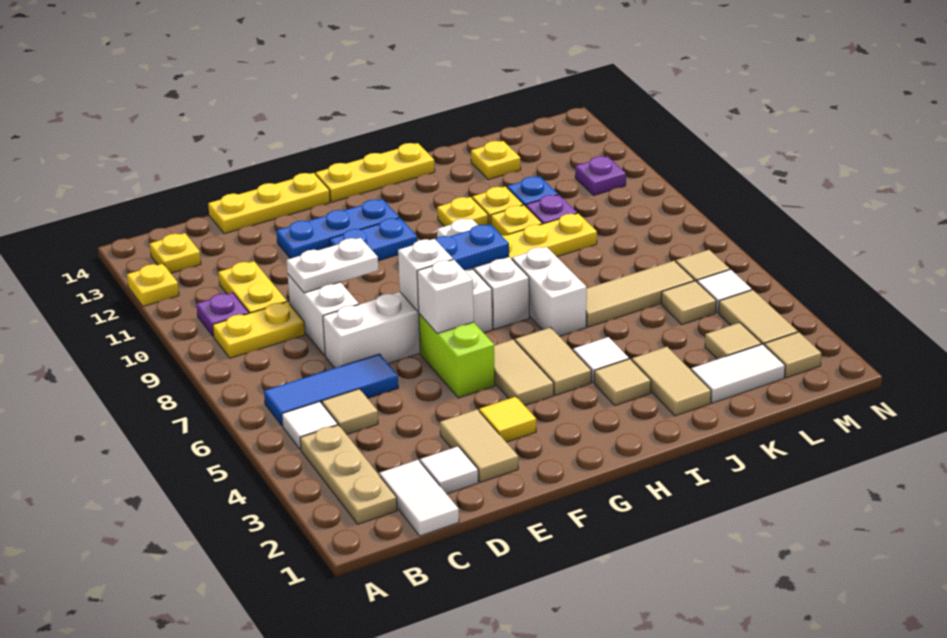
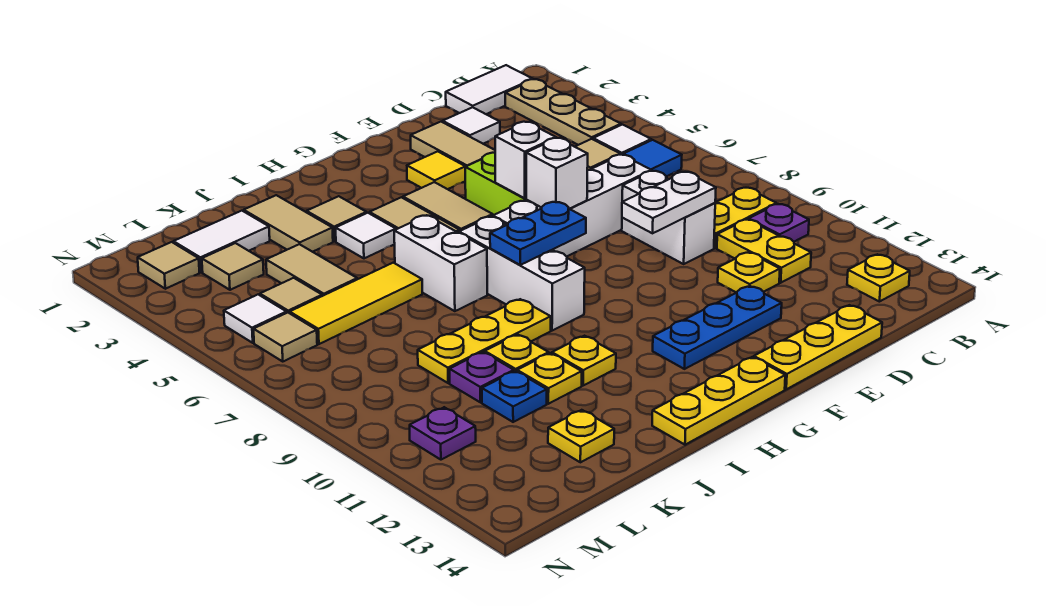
yellow plate A12 level 1 -> yellow plate D11 level 1
white tile C1:C2 level 1 -> white tile B1:C1 level 1
blue plate F11:G11 level 1 -> none
tan tile J6:L6 level 1 -> yellow tile J6:L6 level 1
tan tile M3:M4 level 1 -> tan tile K4:K5 level 1

